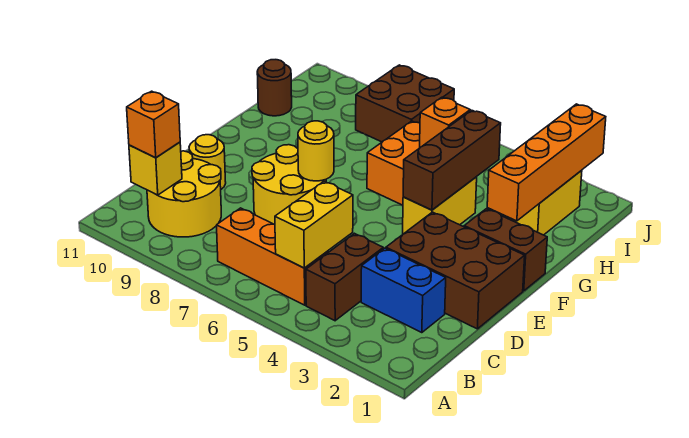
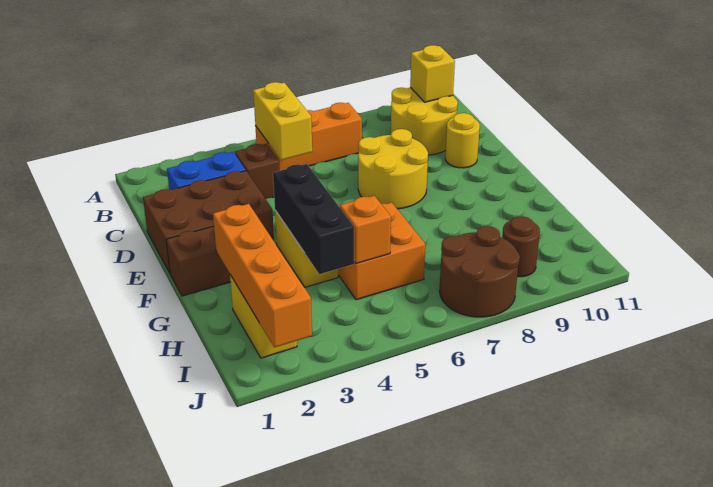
brown brick B4:C4 level 1 -> brown brick C4 level 1
orange brick B10 level 3 -> none
yellow round brick E7 level 2 -> none
brown brick F4:H4 level 2 -> black brick F4:H4 level 2
brown round brick H11 level 1 -> brown round brick I9 level 1
brown brick I7:J8 level 1 -> brown round brick I7:J8 level 1

